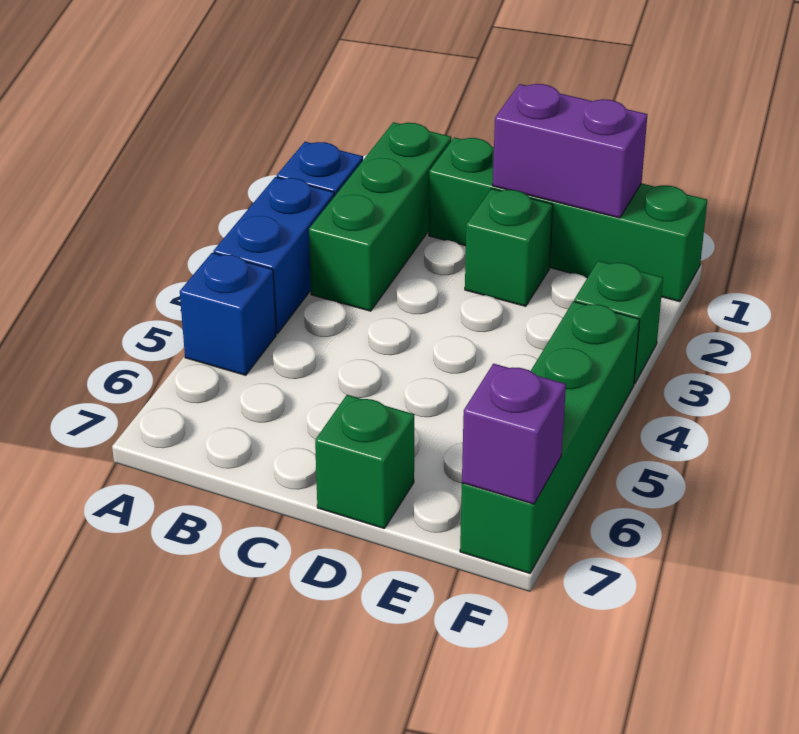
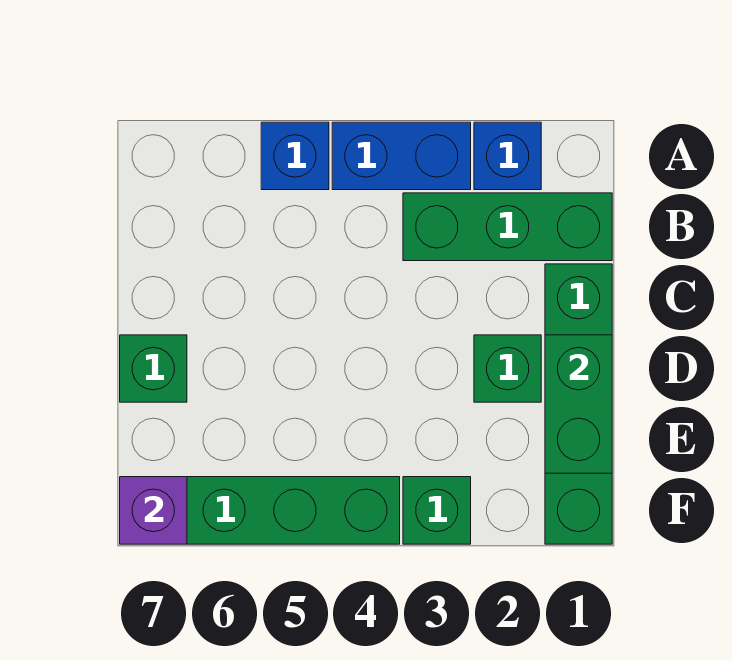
purple brick D1:E1 level 2 -> green brick D1:E1 level 2

